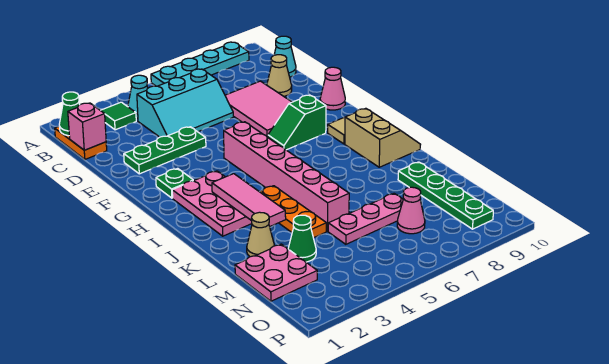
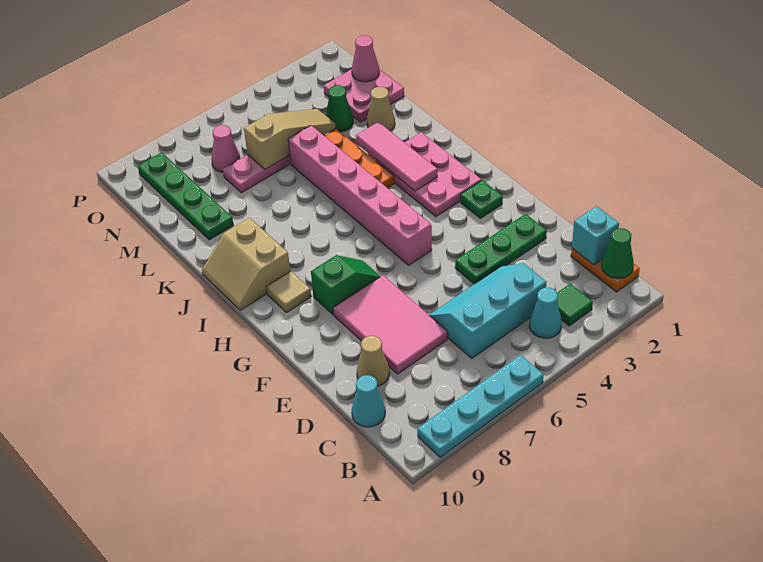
pink brick C1 level 2 -> cyan brick C1 level 2
pink cone F10 level 1 -> pink cone N1 level 2
none -> tan slope M4:M6 level 2 top 6

